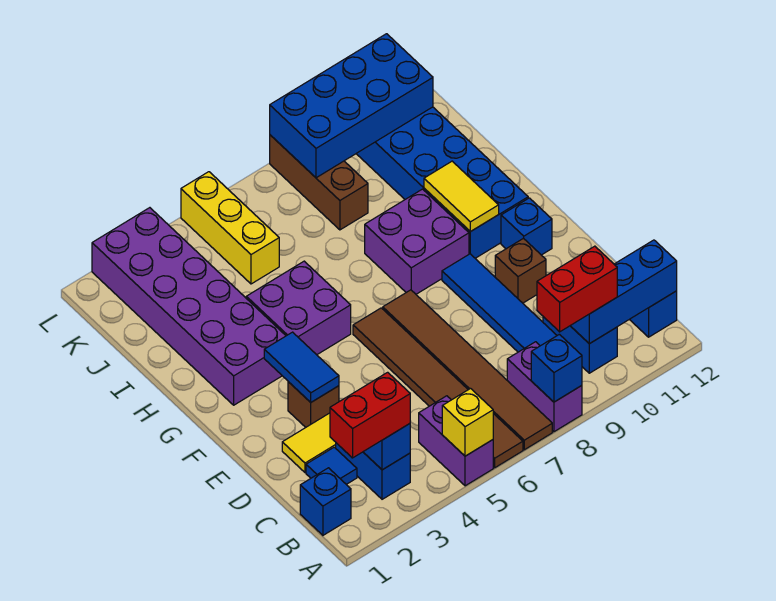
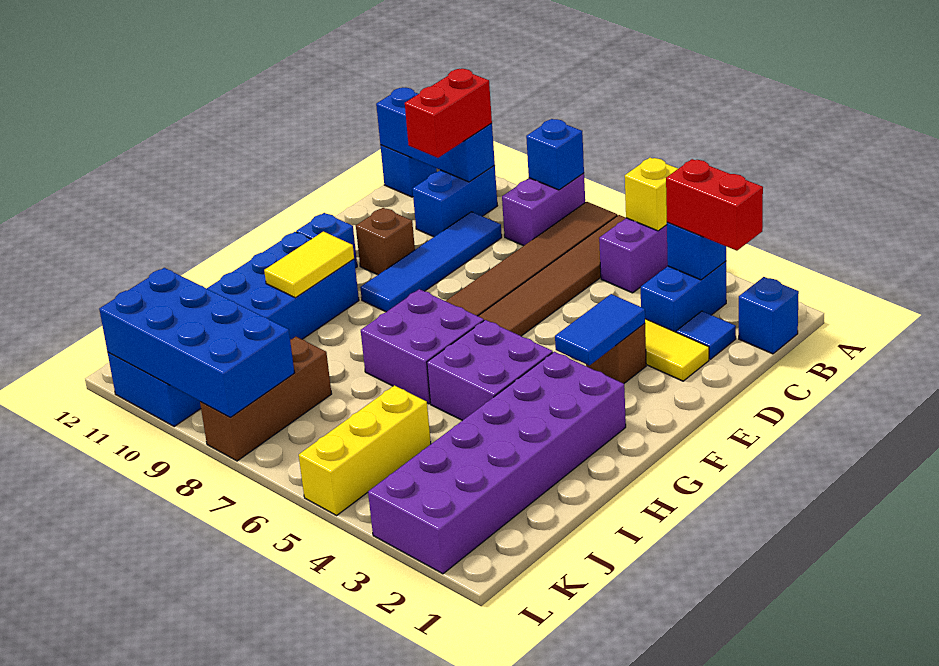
red brick B9:B10 level 3 -> red brick B10:C10 level 3
purple brick G8:H9 level 1 -> purple brick G6:H7 level 1

